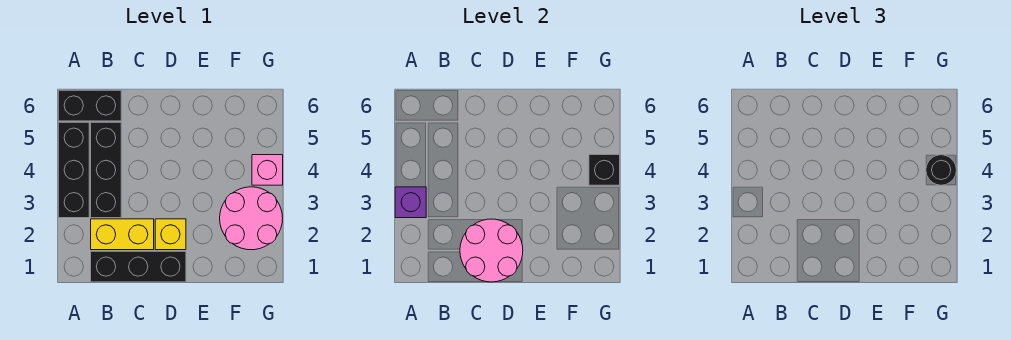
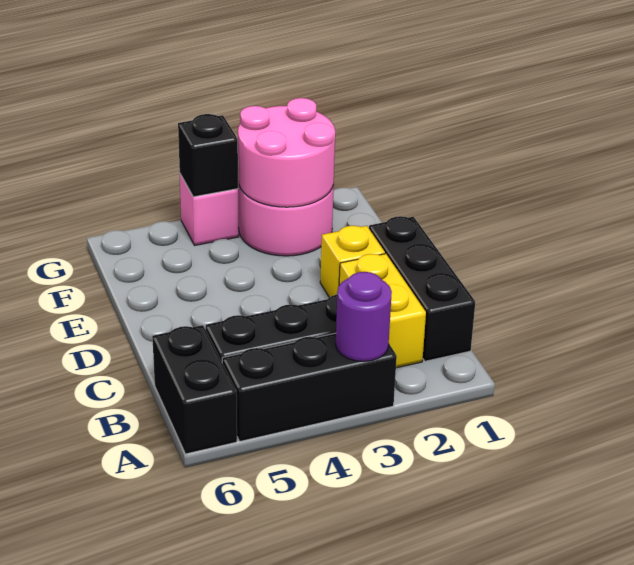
purple brick A3 level 2 -> purple round brick A3 level 2
pink round brick C1:D2 level 2 -> pink round brick F2:G3 level 2
black round brick G4 level 3 -> none

